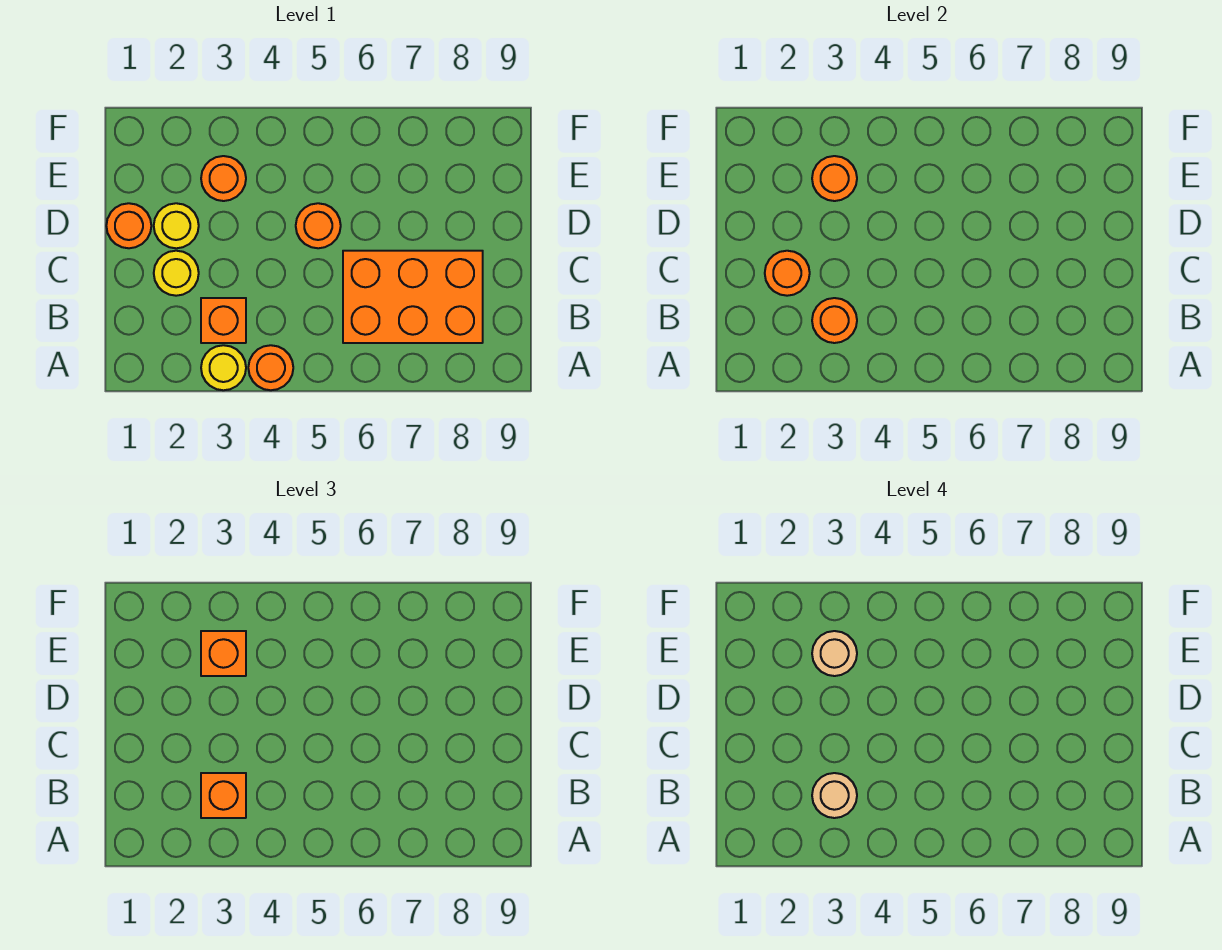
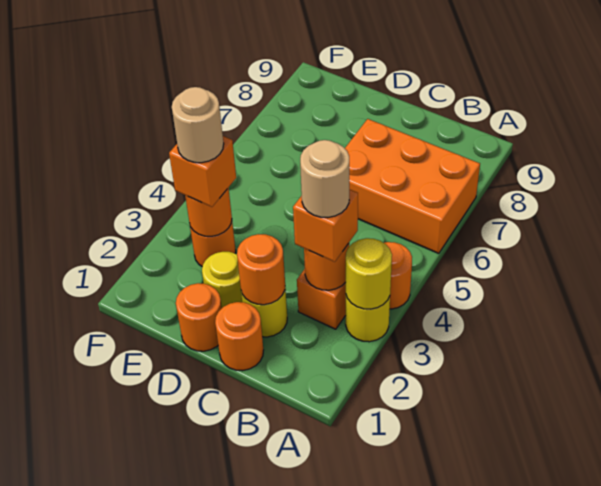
none -> yellow round brick A3 level 2
orange brick B6:C8 level 1 -> orange brick A6:C7 level 1
orange round brick D5 level 1 -> orange round brick C1 level 1

